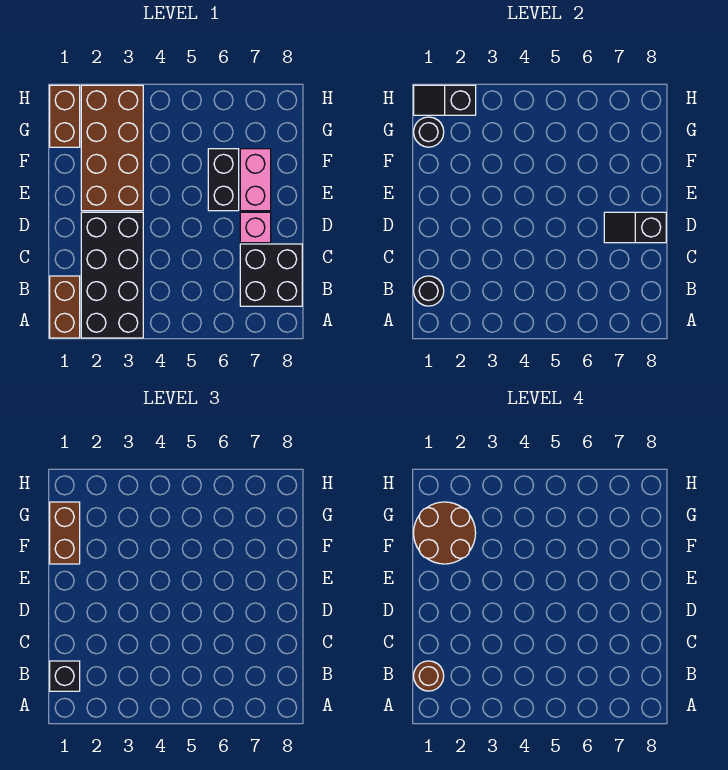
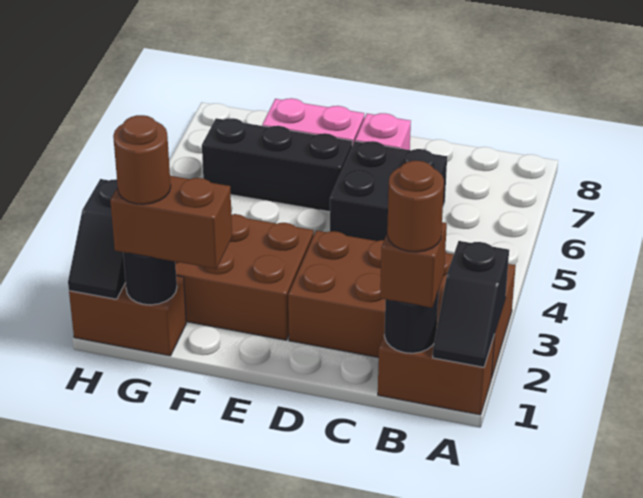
black brick A2:D3 level 1 -> brown brick A2:D3 level 1
black brick B1 level 3 -> brown brick B1 level 3
black brick B7:C8 level 1 -> black brick C5:D6 level 1
black slope D7:D8 level 2 top 8 -> black slope A1:A2 level 2 top 2
black brick E6:F6 level 1 -> black brick E6:G6 level 1
brown round brick F1:G2 level 4 -> brown round brick G1 level 4

